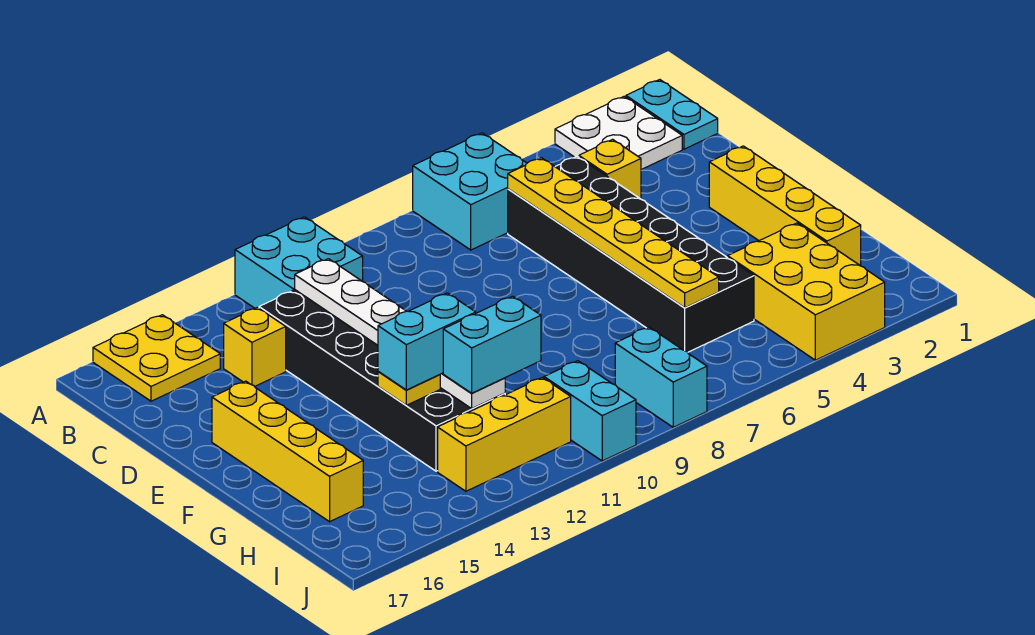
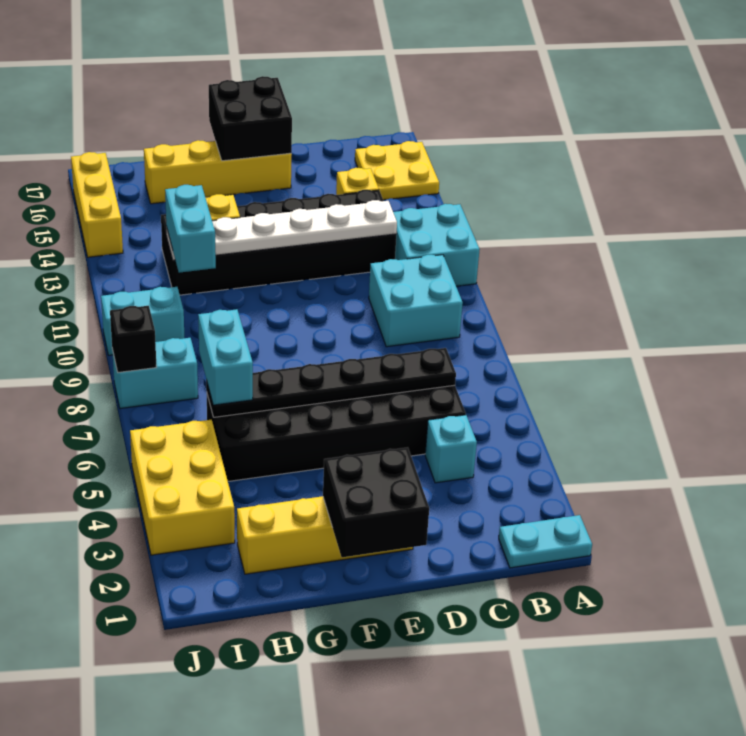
white plate A2:B3 level 1 -> none
cyan brick A6:B7 level 1 -> cyan brick B9:C10 level 1
yellow brick C4 level 1 -> cyan brick C4 level 1
yellow plate C6:H6 level 2 -> black plate C6:H6 level 2
none -> black brick E1:F2 level 2
none -> black brick E16:F17 level 2
cyan brick G12:G13 level 3 -> cyan brick H6:H7 level 3
yellow brick H3:J4 level 1 -> yellow brick I3:J5 level 1
yellow brick I11:I13 level 1 -> yellow brick J14:J16 level 1
none -> black brick J8 level 2

